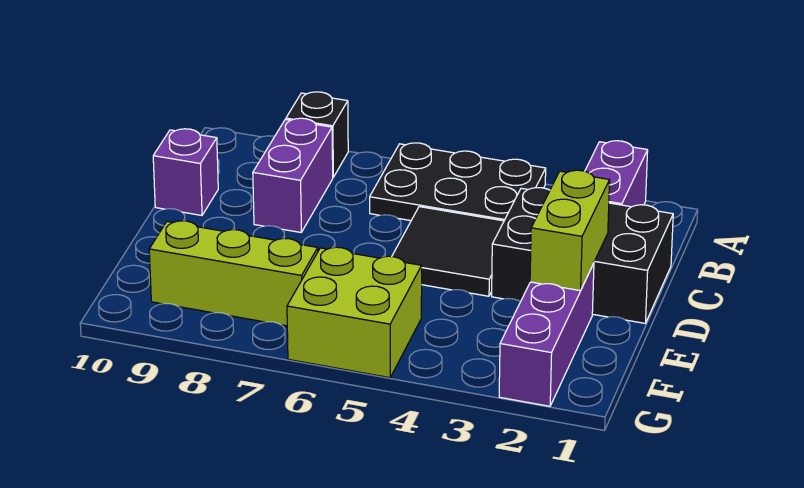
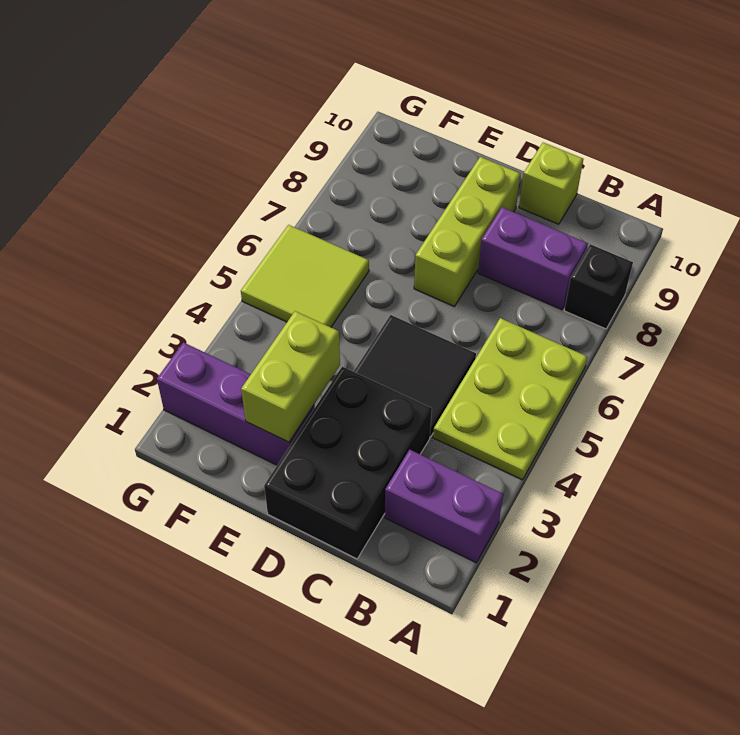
black plate A4:B6 level 1 -> lime plate A4:B6 level 1
purple brick C10 level 1 -> lime brick C10 level 1
lime brick D2:E2 level 2 -> lime brick E2:E3 level 2
lime brick F5:G6 level 1 -> lime tile F5:G6 level 1
lime brick F7:F9 level 1 -> lime brick D7:D9 level 1

